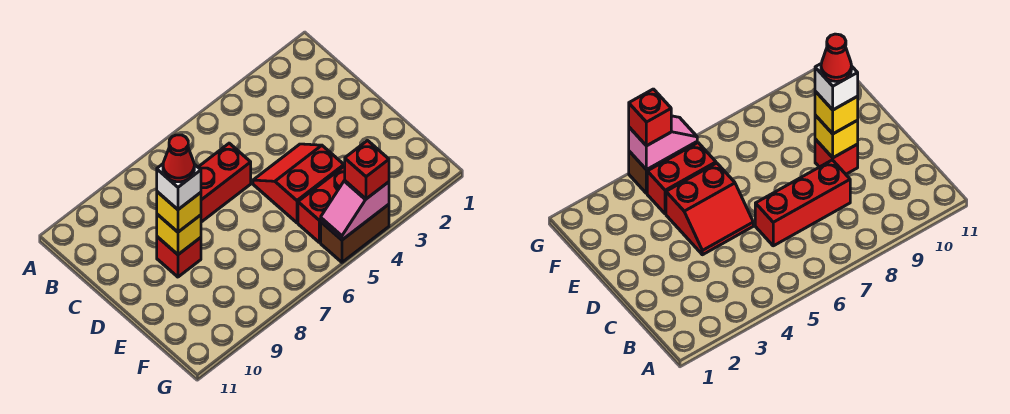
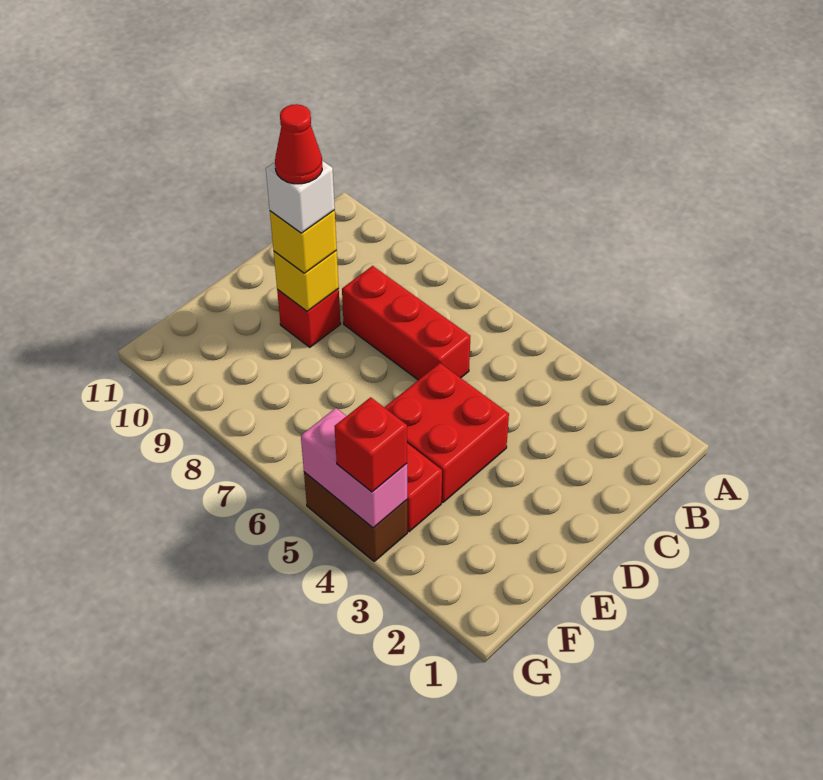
red slope D4:E5 level 1 top E -> red brick D4:E5 level 1
pink slope G4:G5 level 2 top 4 -> pink brick G4:G5 level 2

